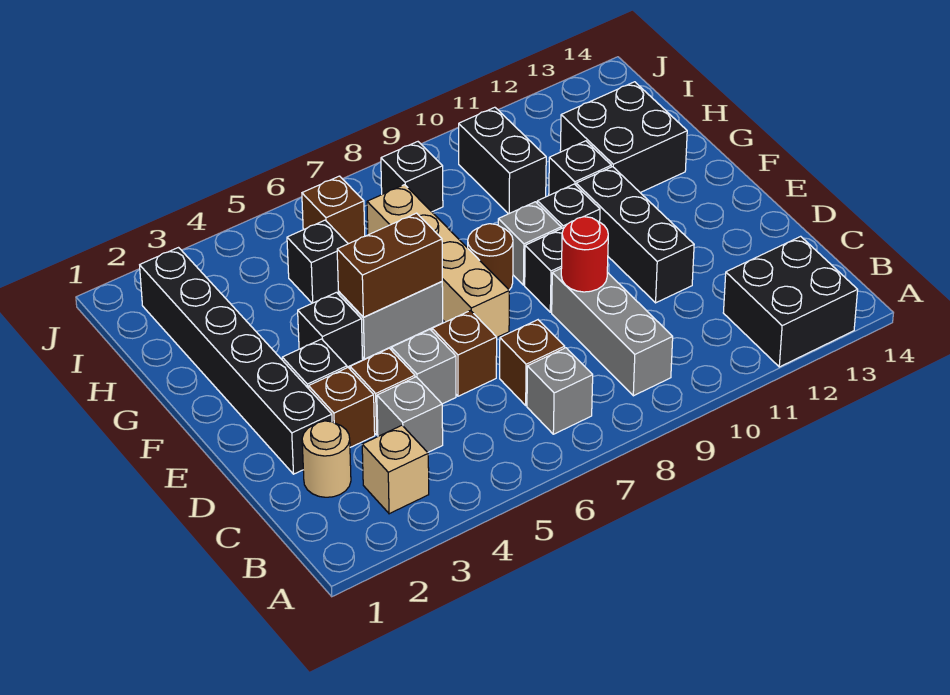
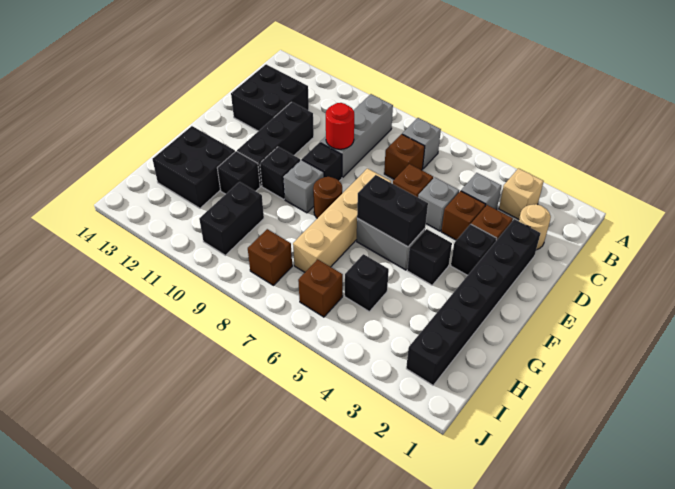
black brick A12:B13 level 1 -> black brick C12:D13 level 1
brown brick F5:F6 level 2 -> black brick F5:F6 level 2
black brick I8 level 1 -> brown brick I8 level 1

